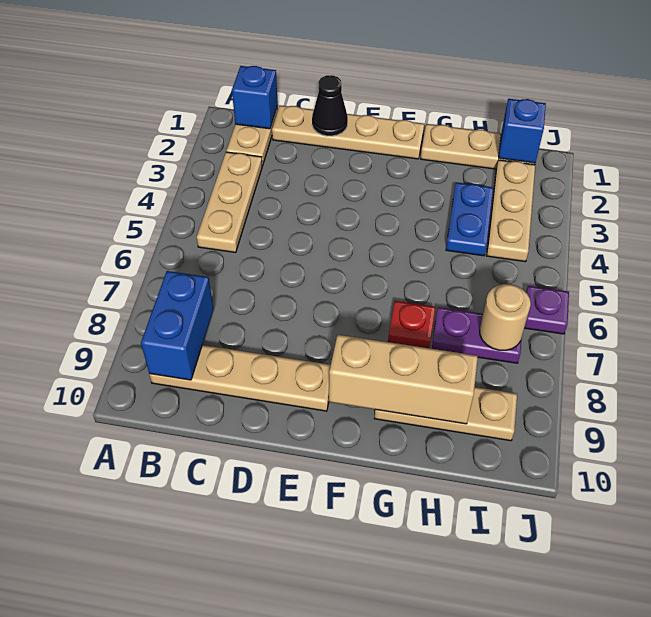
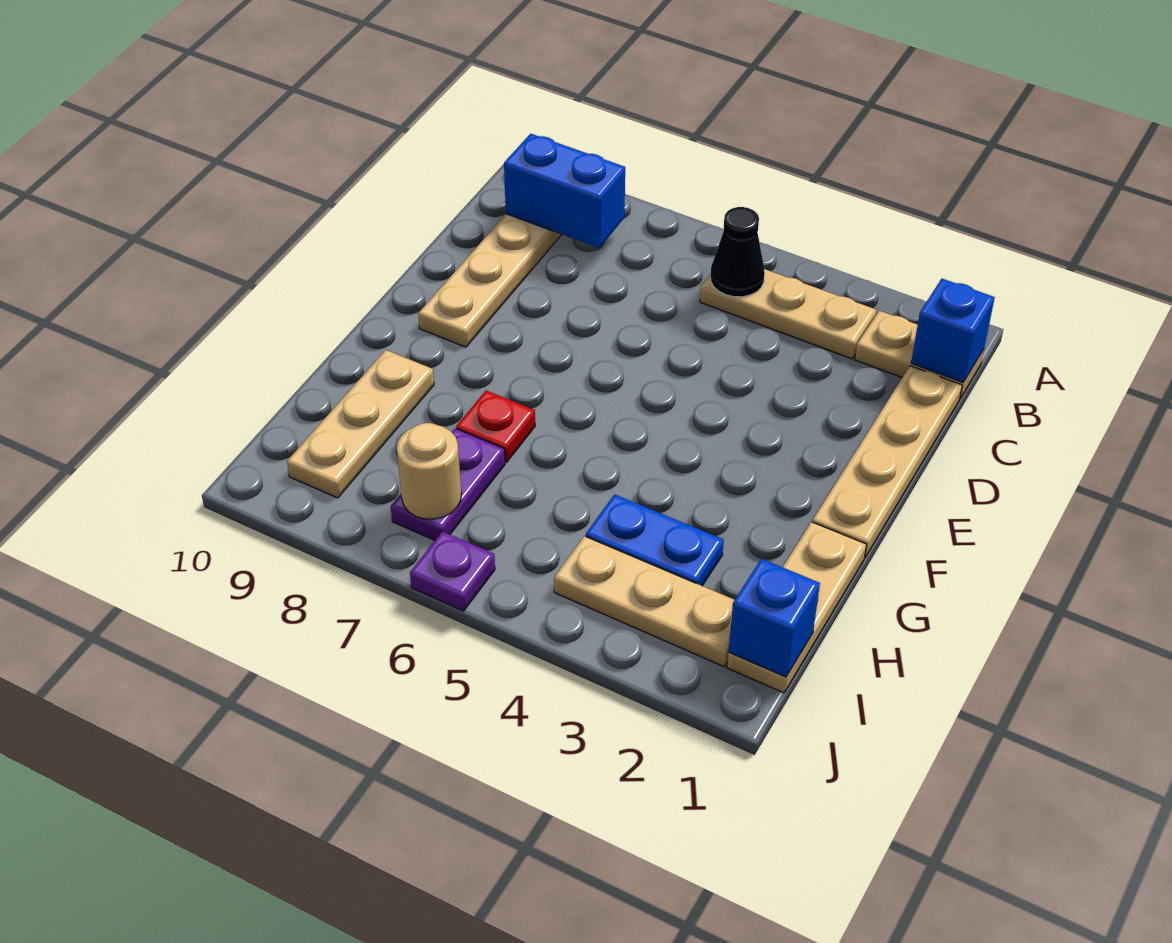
black cone D1 level 2 -> black cone B5 level 2
tan brick F9:H9 level 2 -> none

